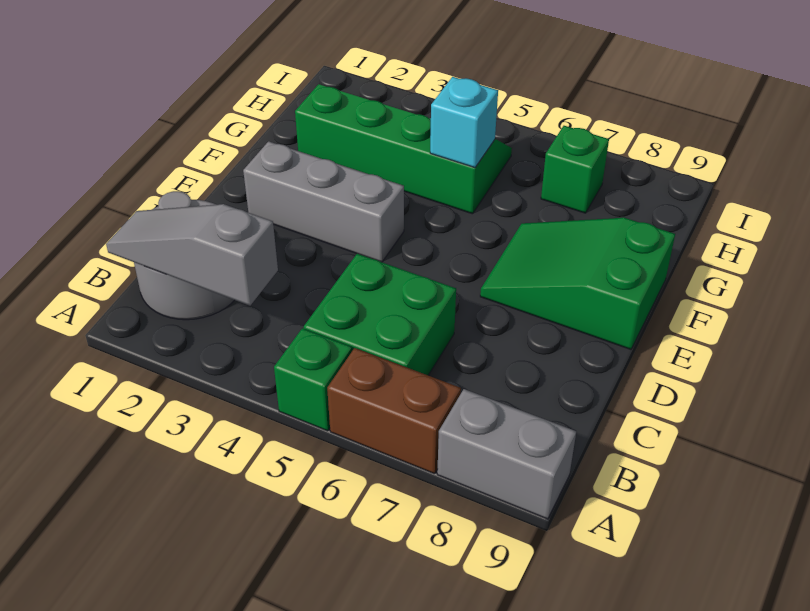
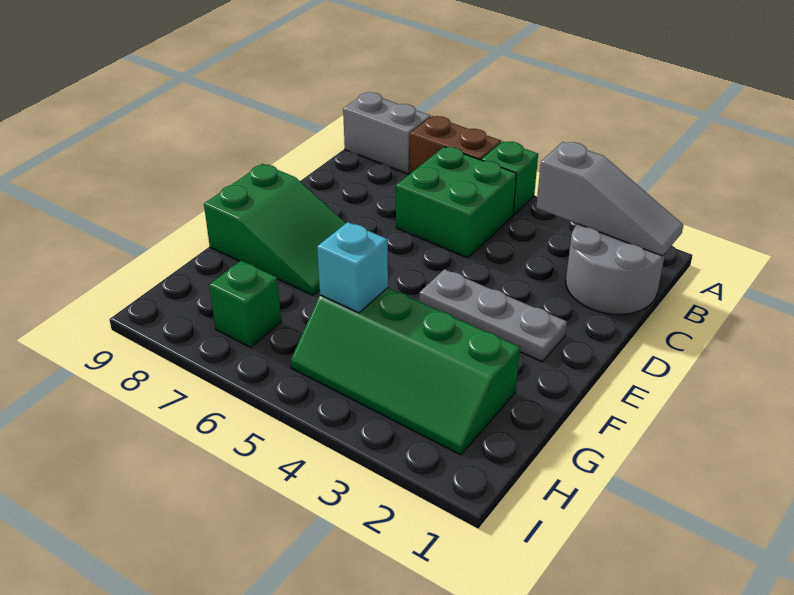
grey brick E2:E4 level 1 -> grey plate E2:E4 level 1

